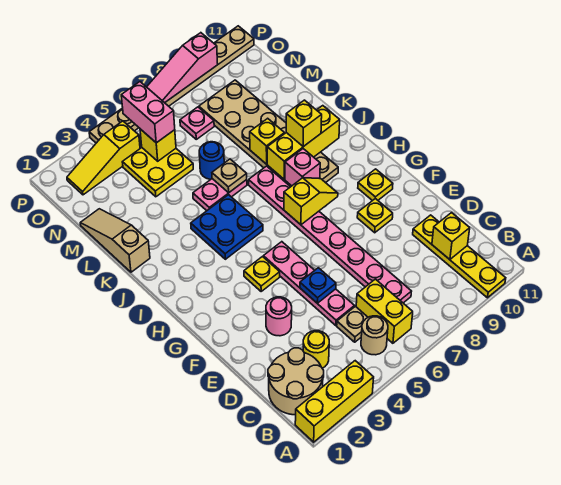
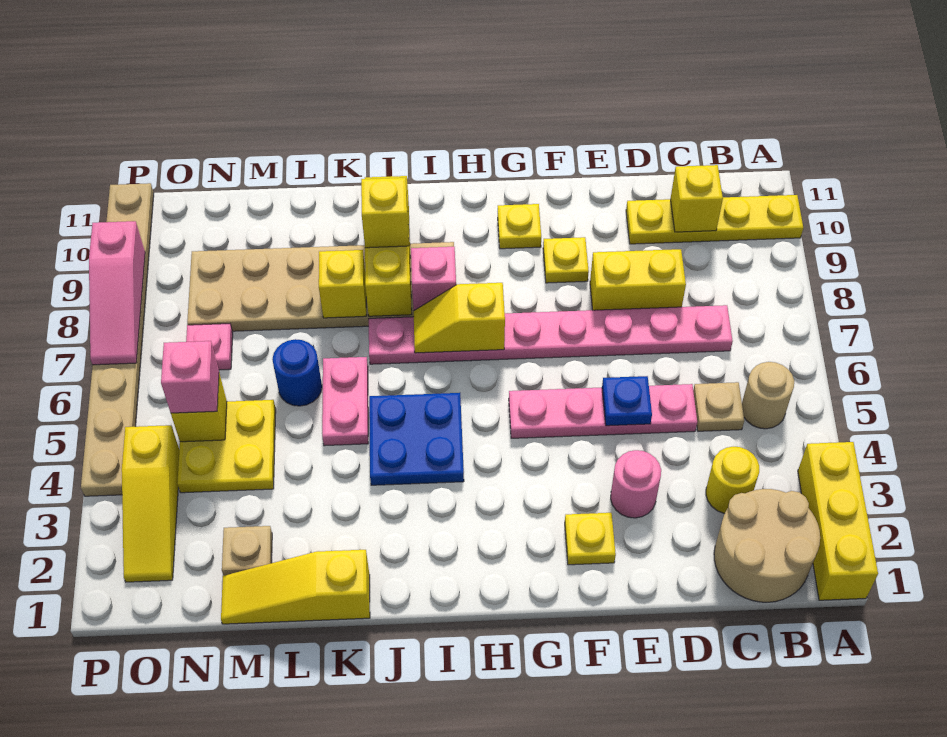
yellow brick B6:C6 level 1 -> yellow brick D8:E8 level 1
yellow plate G4 level 1 -> yellow plate F2 level 1
yellow slope H7:H8 level 2 top 7 -> yellow slope H7:I7 level 2 top H
tan slope K1:M1 level 1 top K -> yellow slope K1:M1 level 1 top K
tan plate K6 level 2 -> tan plate M2 level 1
pink brick N5:O5 level 3 -> pink brick N5 level 3

